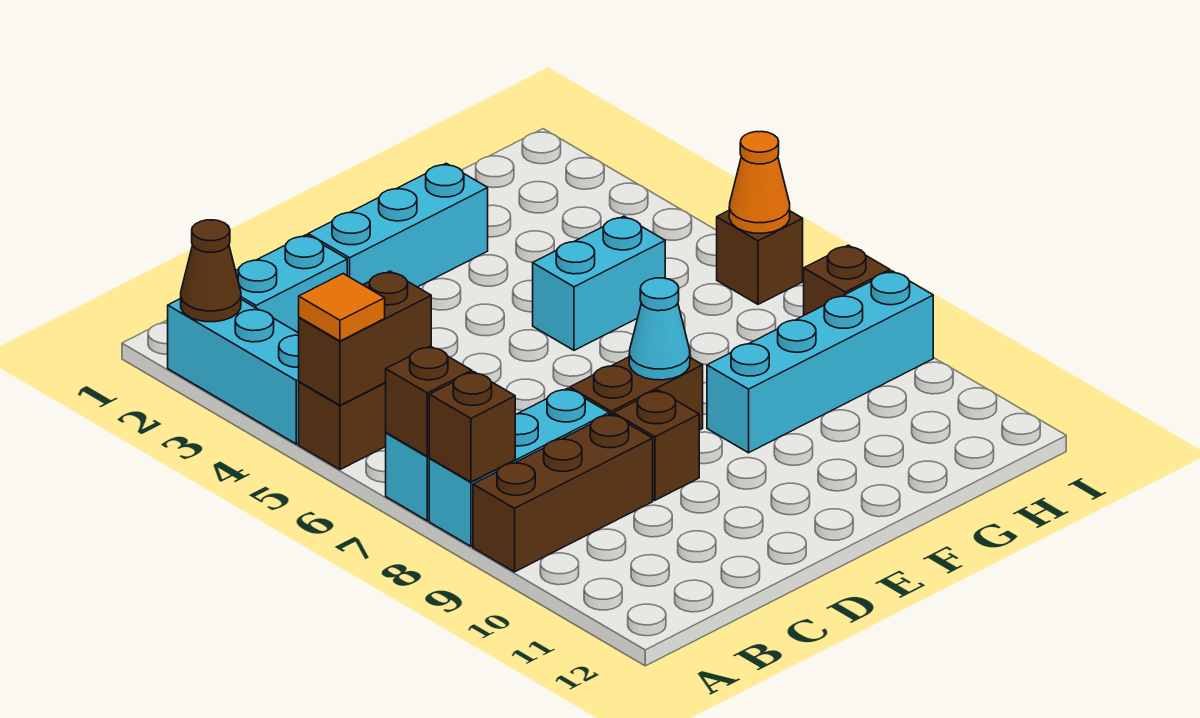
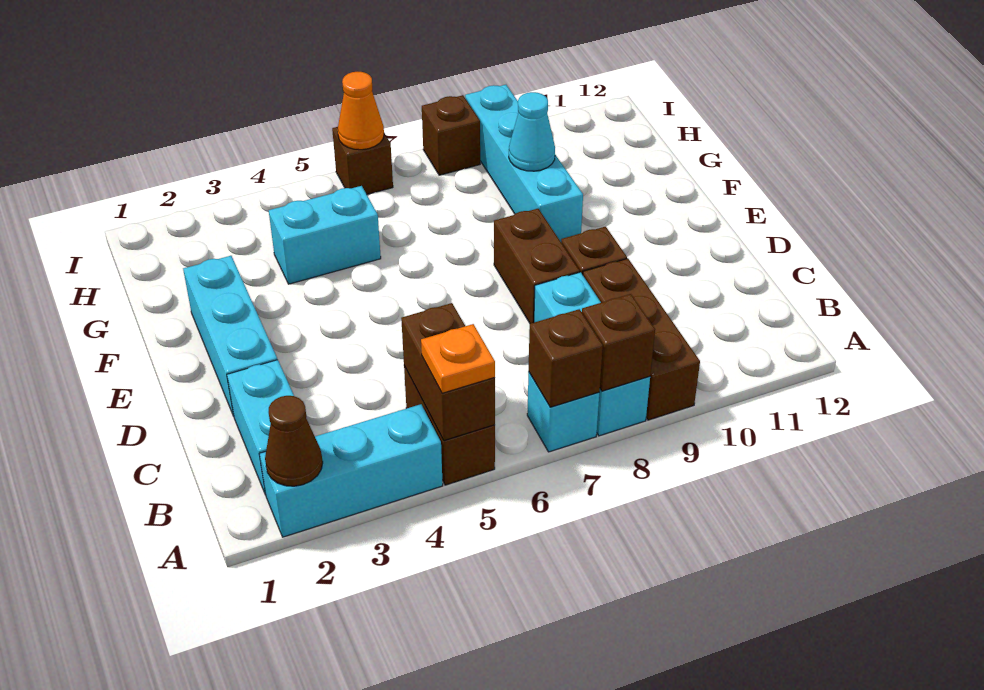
orange tile A5 level 3 -> orange plate A5 level 3
cyan cone E8 level 2 -> cyan cone G9 level 2
cyan brick F5:G5 level 1 -> cyan brick G4:G5 level 1

